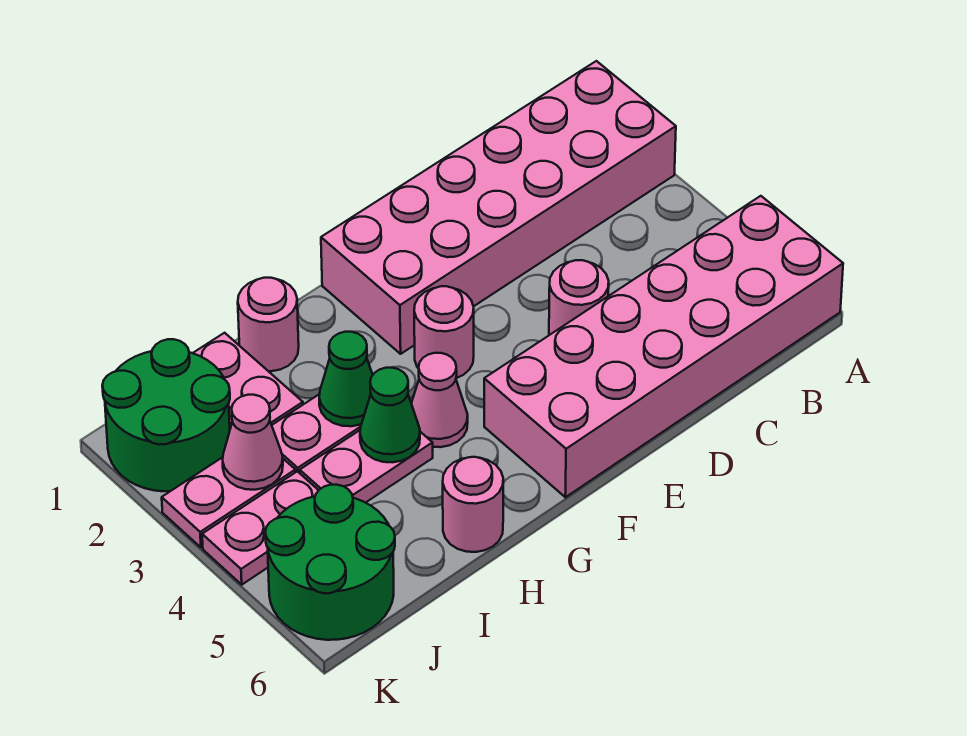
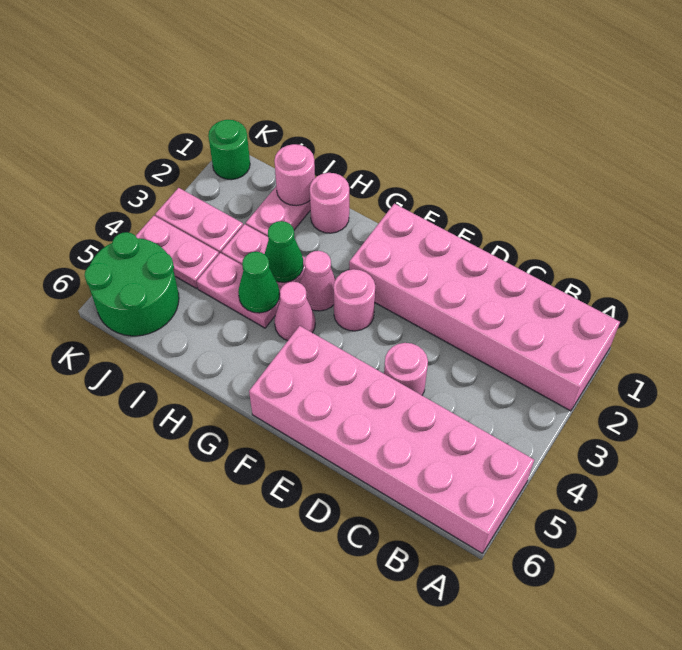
pink round brick H6 level 1 -> pink round brick I1 level 2
green round brick J1:K2 level 1 -> green round brick K1 level 1
pink cone J3 level 2 -> pink cone G3 level 1

